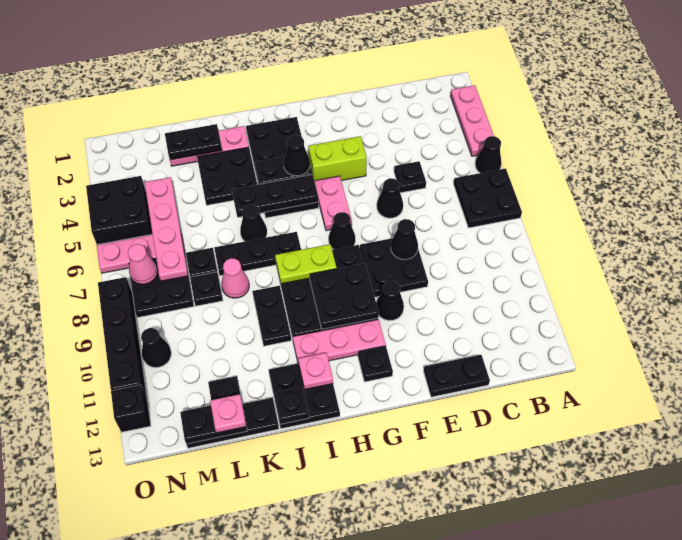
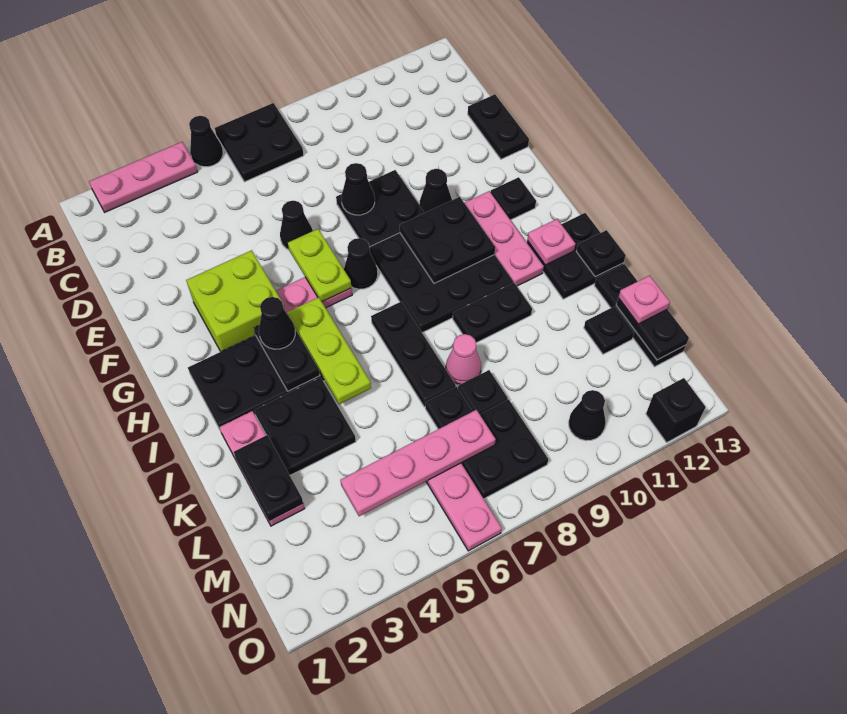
black plate D5 level 1 -> none
lime brick F4:G4 level 1 -> lime brick F3:G4 level 1
black plate H5:J5 level 2 -> lime plate H5:J5 level 2
lime plate H8:I8 level 2 -> lime plate F6:G6 level 2
black cone J6 level 1 -> none
black brick N4:O5 level 1 -> none
pink cone N7 level 2 -> none
black brick O8:O11 level 1 -> none

